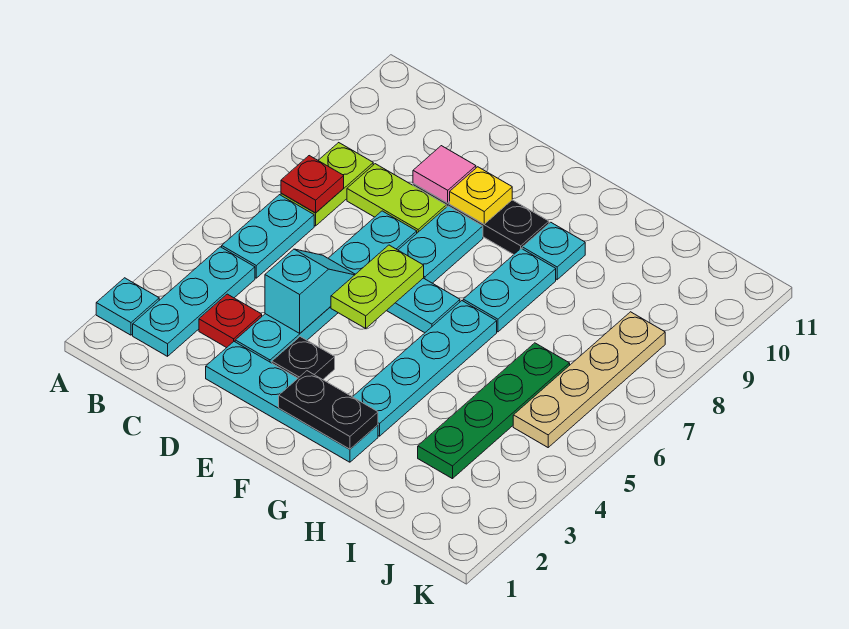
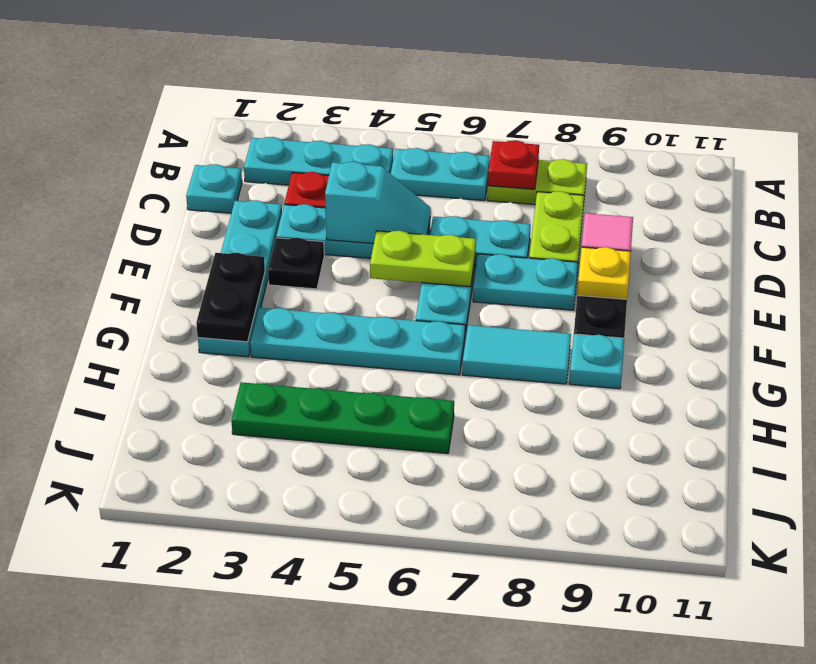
cyan plate A2 level 1 -> cyan plate C1 level 1
cyan plate G7:G8 level 1 -> cyan tile G7:G8 level 1
tan plate J5:J8 level 1 -> none

